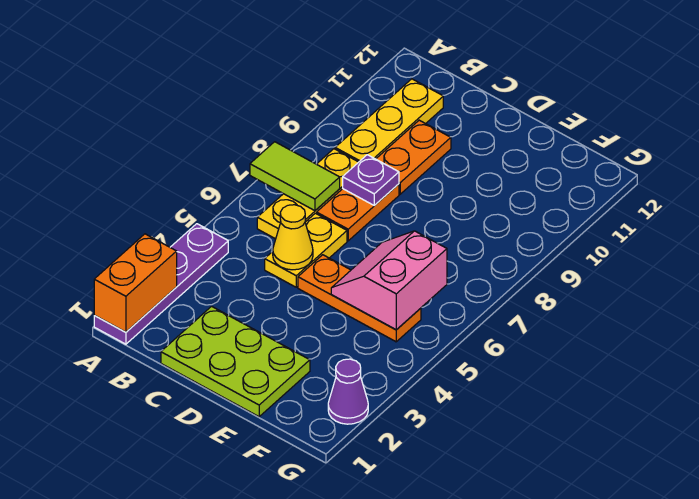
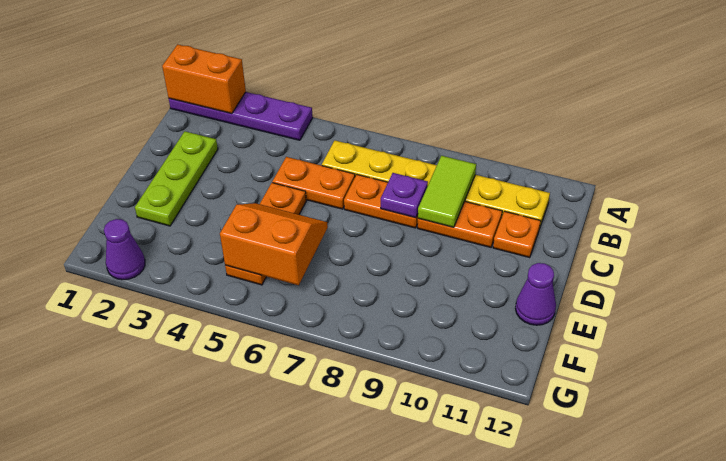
lime tile A7:B7 level 2 -> lime tile B9:C9 level 2
lime plate C1:E2 level 1 -> lime plate C2:E2 level 1
yellow plate C5:C6 level 1 -> orange plate C5:C6 level 1
yellow cone C5 level 2 -> none
none -> orange plate C11 level 1
pink slope E5:F6 level 2 top F -> orange slope E5:F6 level 2 top F
none -> purple cone E12 level 1

